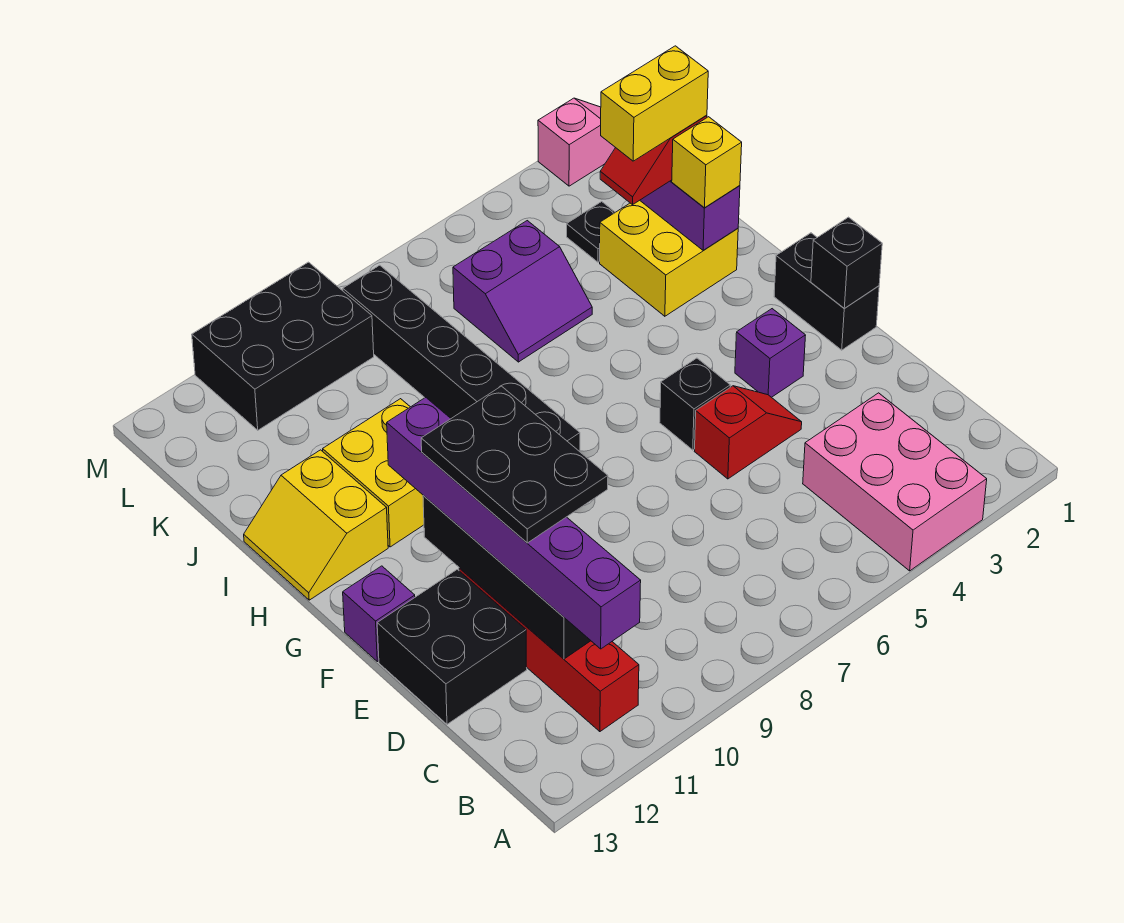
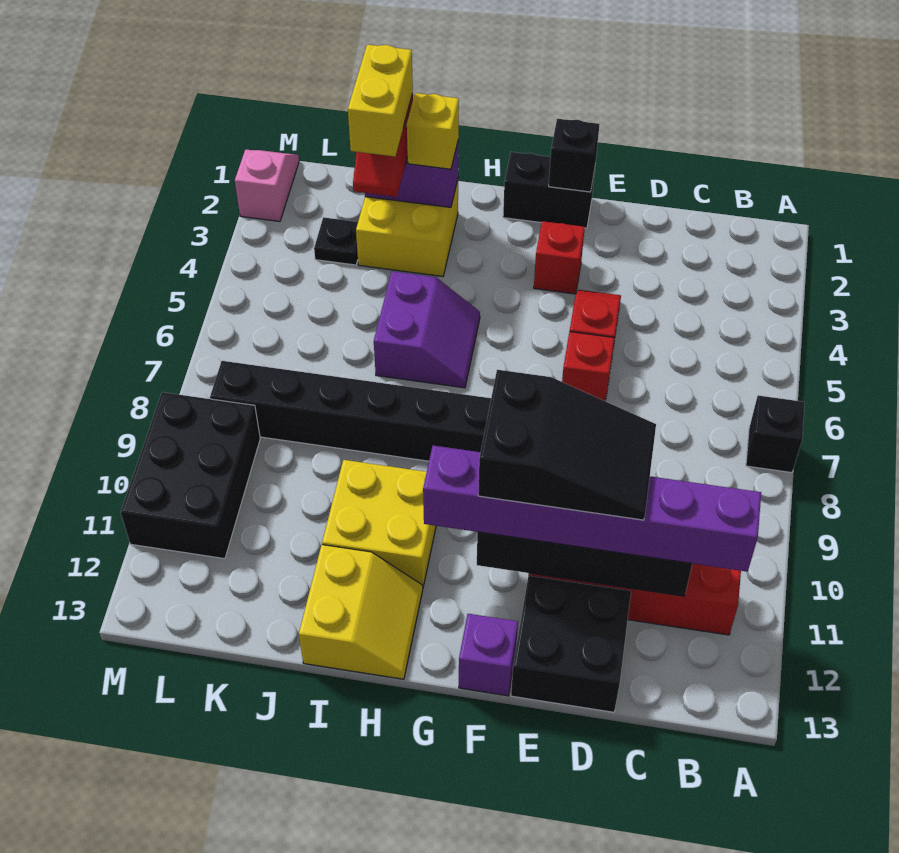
pink brick A3:C4 level 1 -> none
black plate D10:F11 level 4 -> black slope D10:F11 level 4 top F
none -> red brick E6 level 1
purple brick F3 level 1 -> red brick F3 level 1
black brick F5 level 1 -> black brick A7 level 1
yellow slope H12:I13 level 1 top 12 -> yellow slope H12:I13 level 1 top I
purple slope J5:K6 level 1 top K -> purple slope H5:I6 level 1 top I

